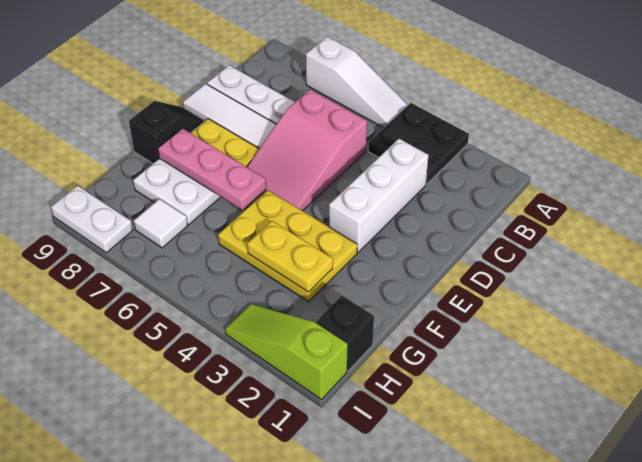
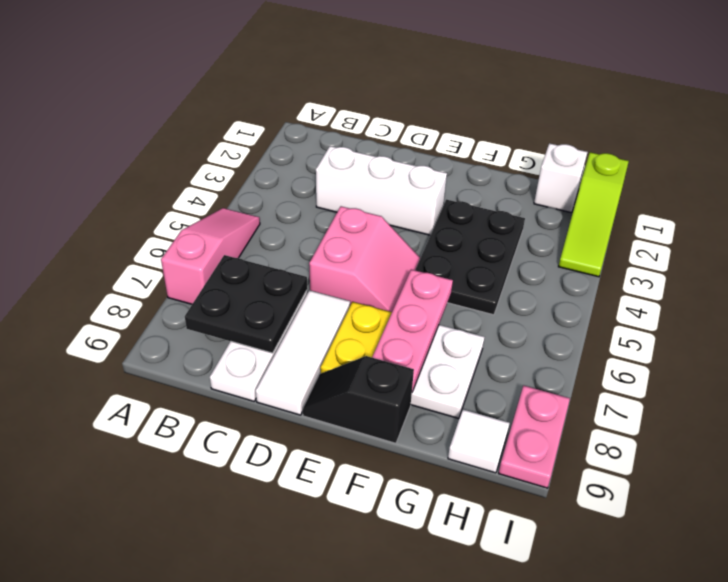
black plate A3:B4 level 1 -> black plate B7:C8 level 2
white slope A5:A7 level 1 top 7 -> pink slope A5:A7 level 1 top 7
pink slope C5:E6 level 1 top C -> pink slope D5:E6 level 1 top D
yellow plate F3:G5 level 1 -> black plate F3:G5 level 1
yellow plate G3:G4 level 2 -> none
black brick H1 level 1 -> white brick H1 level 1
white tile H7 level 1 -> white tile H9 level 1
white plate I8:I9 level 1 -> pink plate I8:I9 level 1

